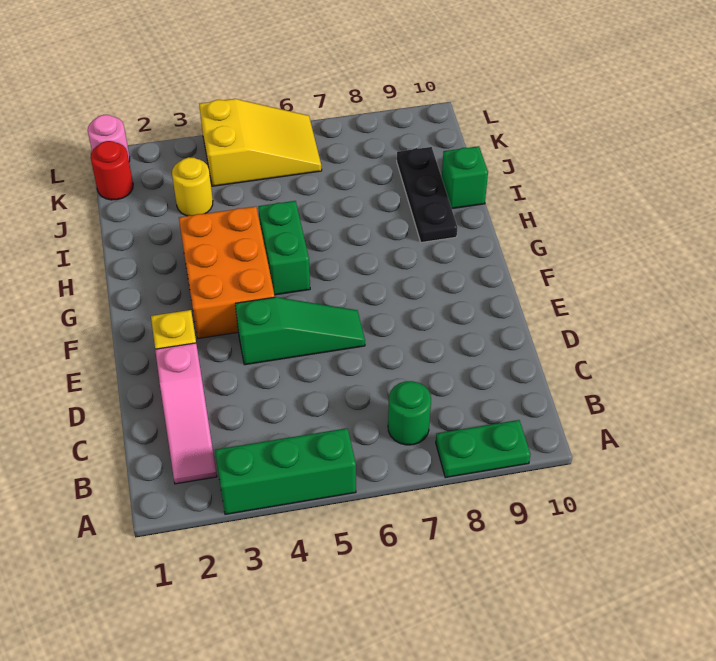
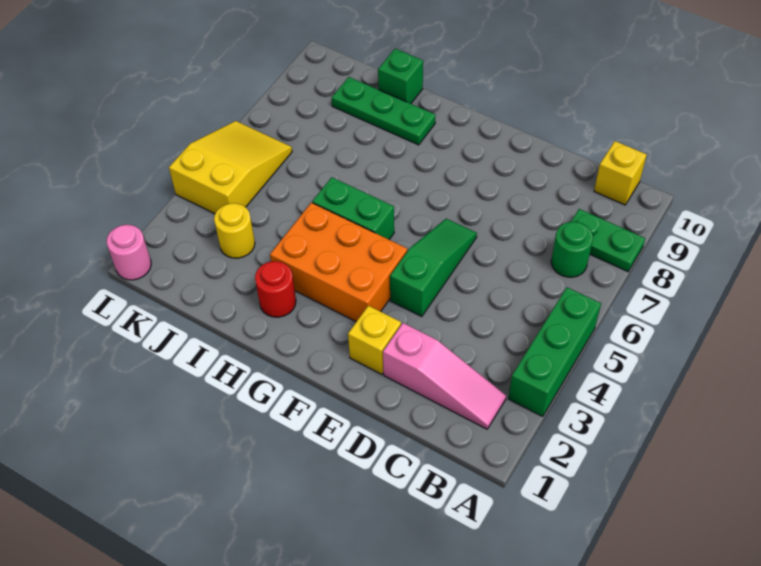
green plate A8:A9 level 1 -> green plate A8:B8 level 1
none -> yellow brick B10 level 1
black plate H9:J9 level 1 -> green plate H9:J9 level 1
red round brick K1 level 1 -> red round brick H2 level 1

